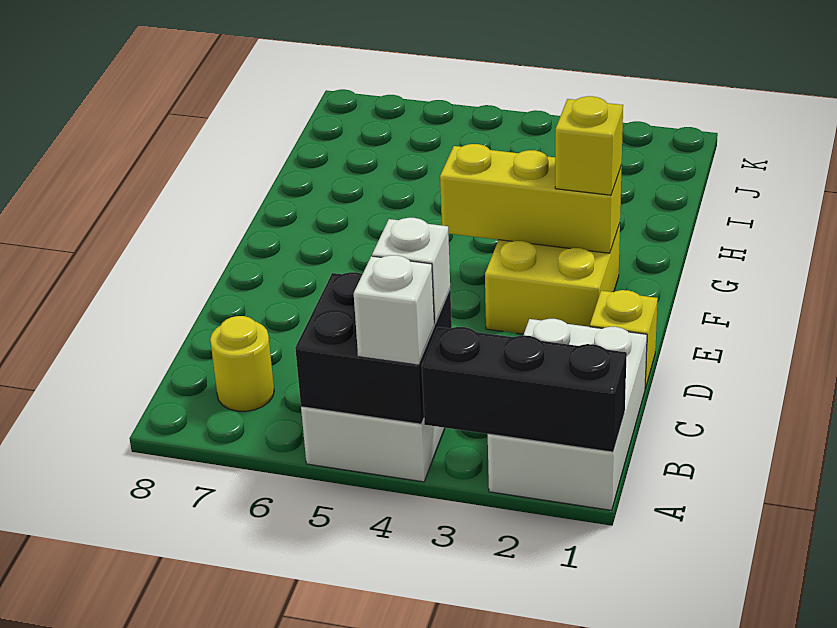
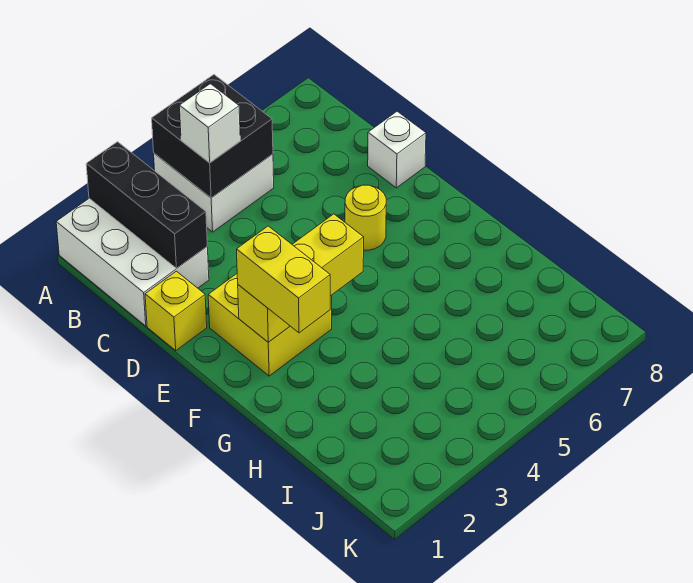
black brick A1:A3 level 2 -> black brick A2:C2 level 2
white brick A4 level 3 -> white brick D8 level 1
yellow round brick B7 level 1 -> yellow round brick E6 level 1
yellow brick F2 level 3 -> yellow brick F2:G2 level 3

